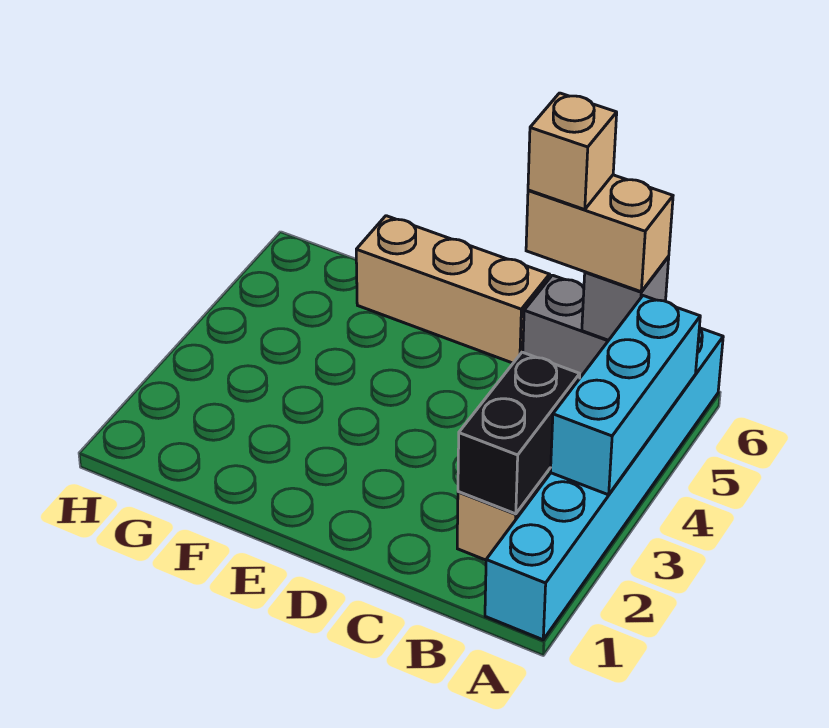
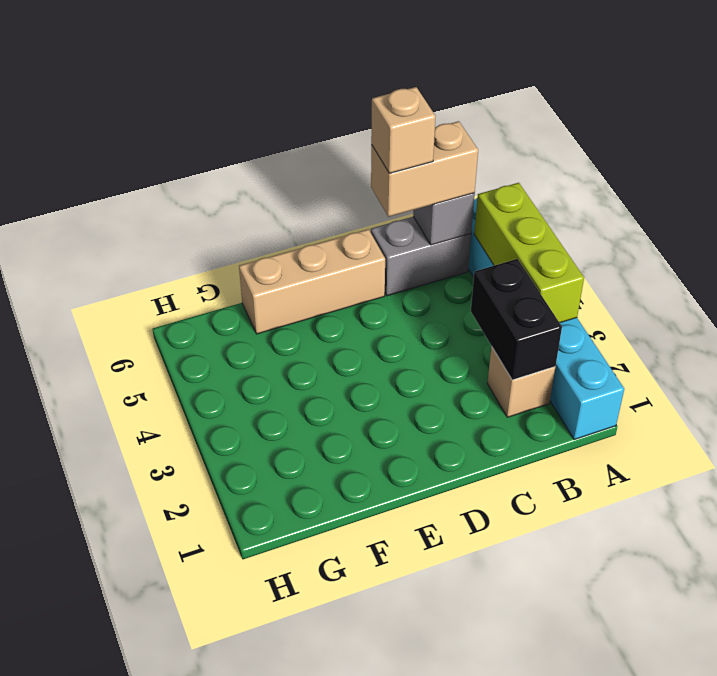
cyan brick A3:A5 level 2 -> lime brick A3:A5 level 2

